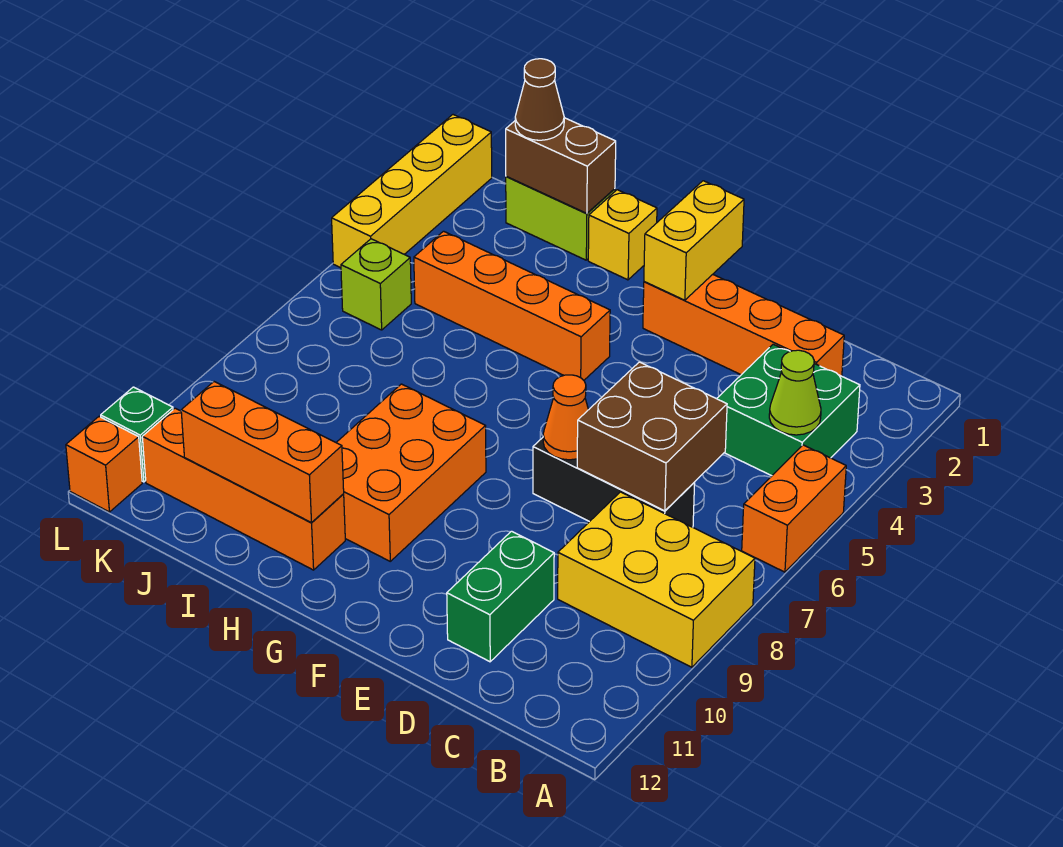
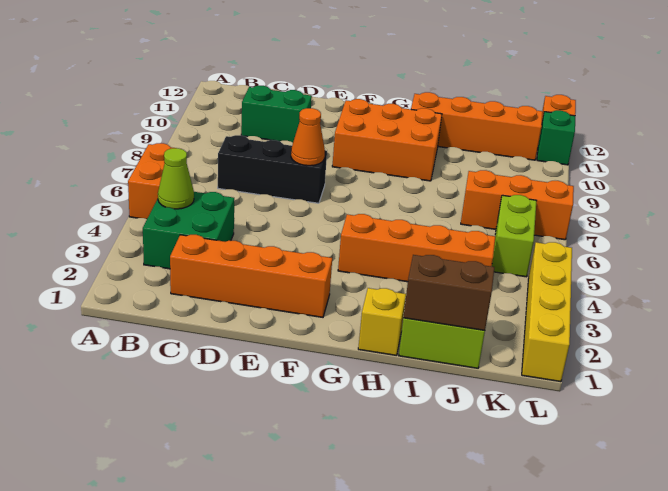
yellow brick A8:C9 level 1 -> none
brown brick C6:D7 level 2 -> none
green brick D10:D11 level 1 -> green brick C10:D10 level 1
yellow brick F1:F2 level 2 -> none
orange brick G8:H10 level 1 -> orange brick F9:H10 level 1
orange brick H11:J11 level 2 -> orange brick J7:L7 level 1
brown cone J1 level 3 -> none
lime brick K5 level 1 -> lime brick K5:K6 level 1

